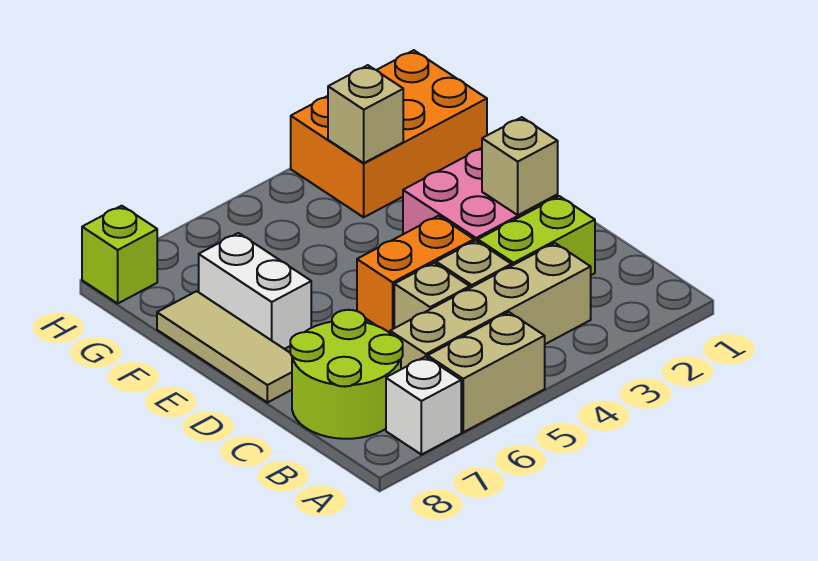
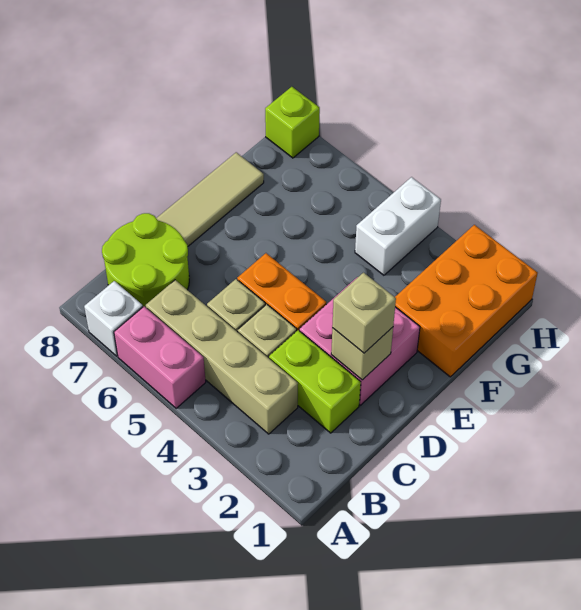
tan brick A5:A6 level 1 -> pink brick A5:A6 level 1
white brick E7:F7 level 1 -> white brick G4:H4 level 1
orange brick G1:H3 level 1 -> orange brick F1:H2 level 1
tan brick G3 level 2 -> tan brick D2 level 3

